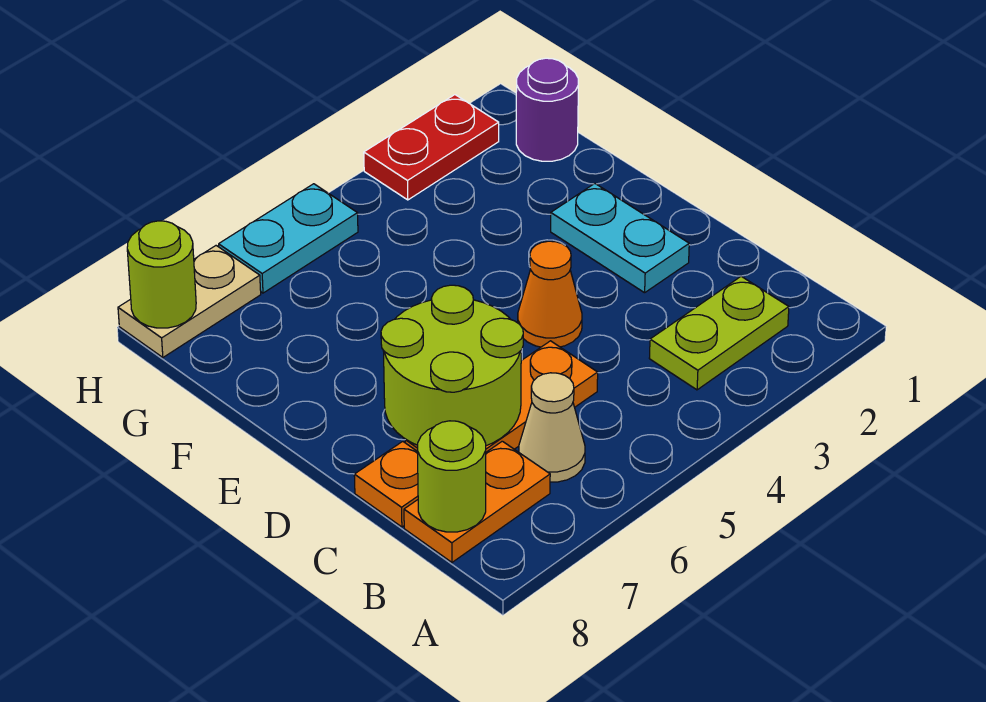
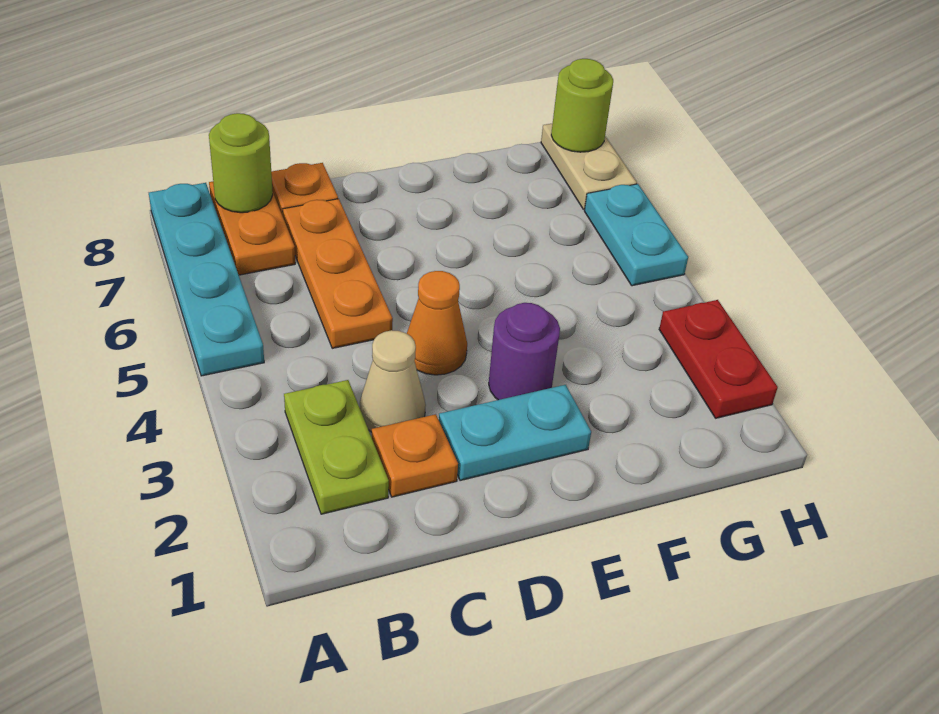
none -> cyan plate A5:A8 level 1
tan cone B6 level 1 -> tan cone C3 level 1
none -> orange plate C2 level 1
lime round brick C6:D7 level 2 -> none
purple round brick G1 level 1 -> purple round brick E3 level 1

